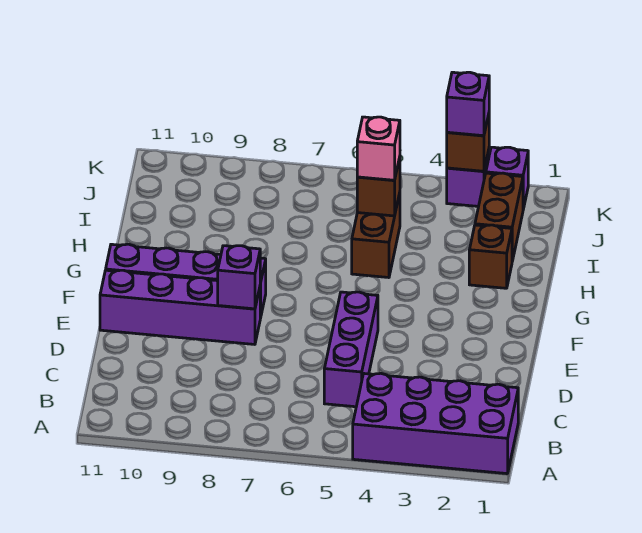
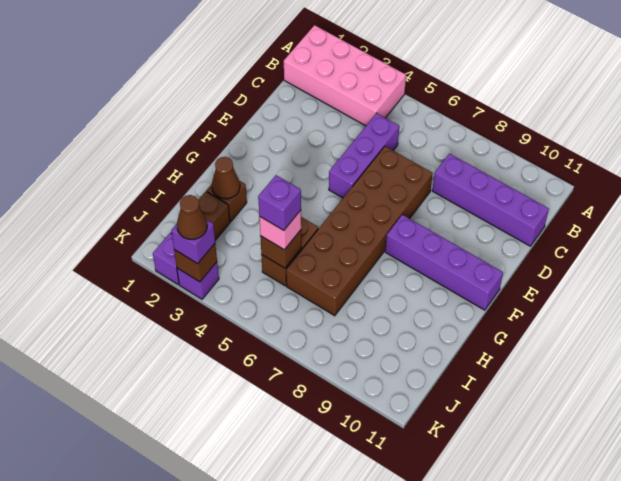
purple brick A1:B4 level 1 -> pink brick A1:B4 level 1
none -> brown brick D6:I7 level 1
purple brick E8:E11 level 1 -> purple brick C8:C11 level 1
purple brick E8 level 2 -> purple brick I5 level 4
none -> brown cone H2 level 2
none -> brown cone K3 level 4

